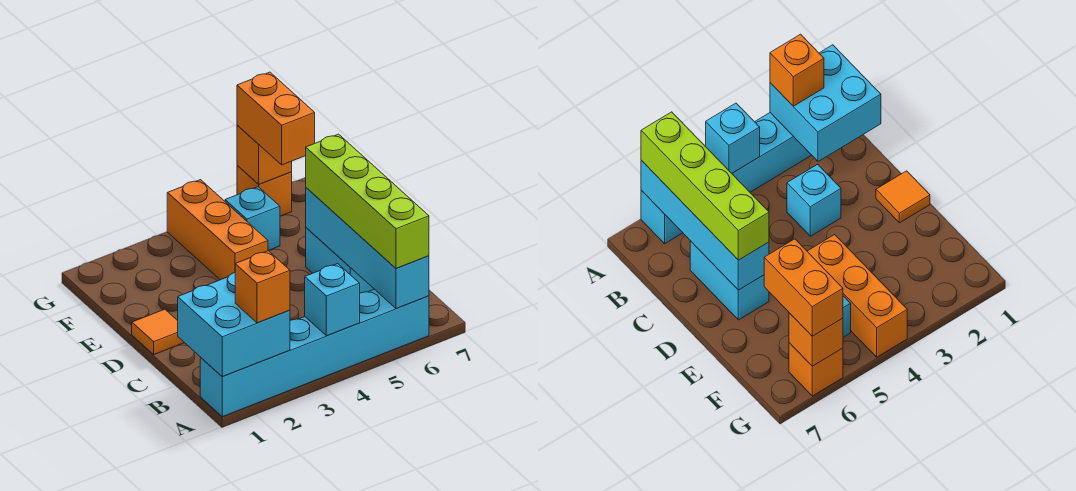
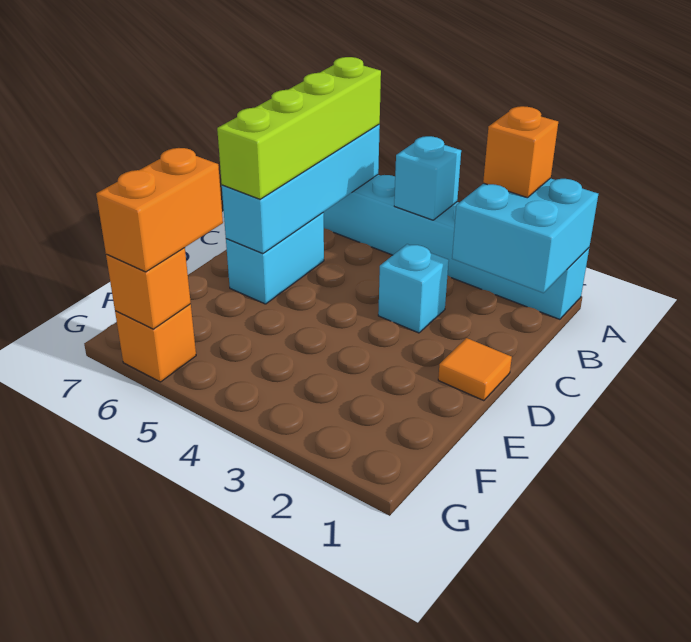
orange brick E4:G4 level 1 -> none
cyan brick F5 level 1 -> none

